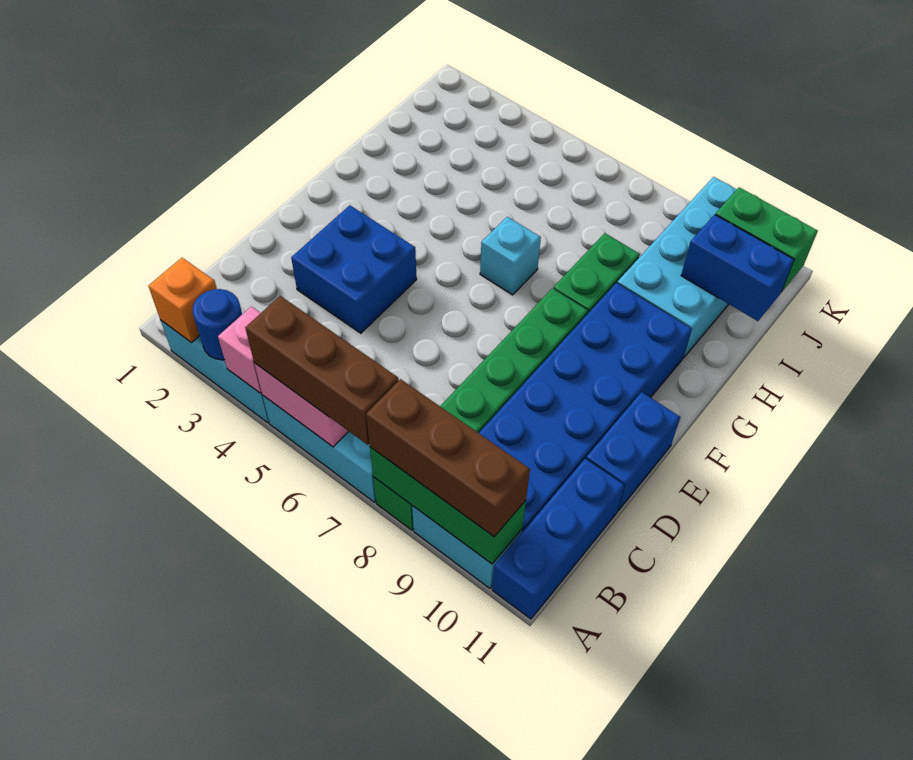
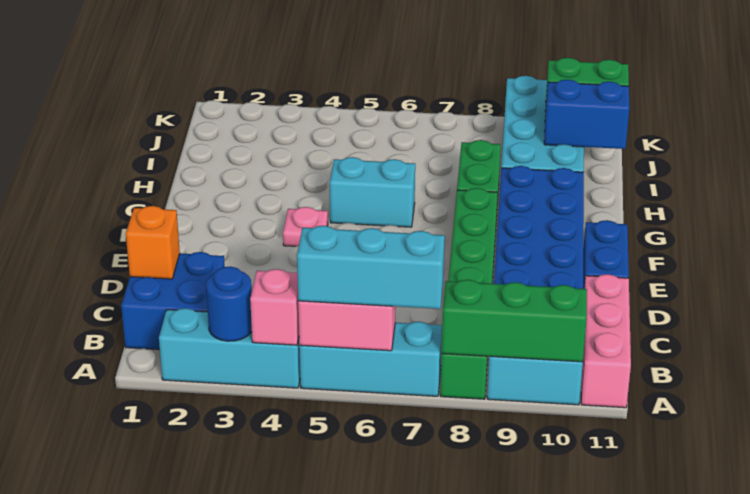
orange brick A2 level 2 -> orange brick C1 level 2
brown brick A5:A7 level 3 -> cyan brick A5:A7 level 3
brown brick A8:A10 level 3 -> none
blue brick A11:C11 level 1 -> pink brick A11:C11 level 1
blue brick D3:E4 level 1 -> blue brick B1:C2 level 1
none -> pink plate F4 level 1
cyan brick G6 level 1 -> cyan brick G5:G6 level 1

